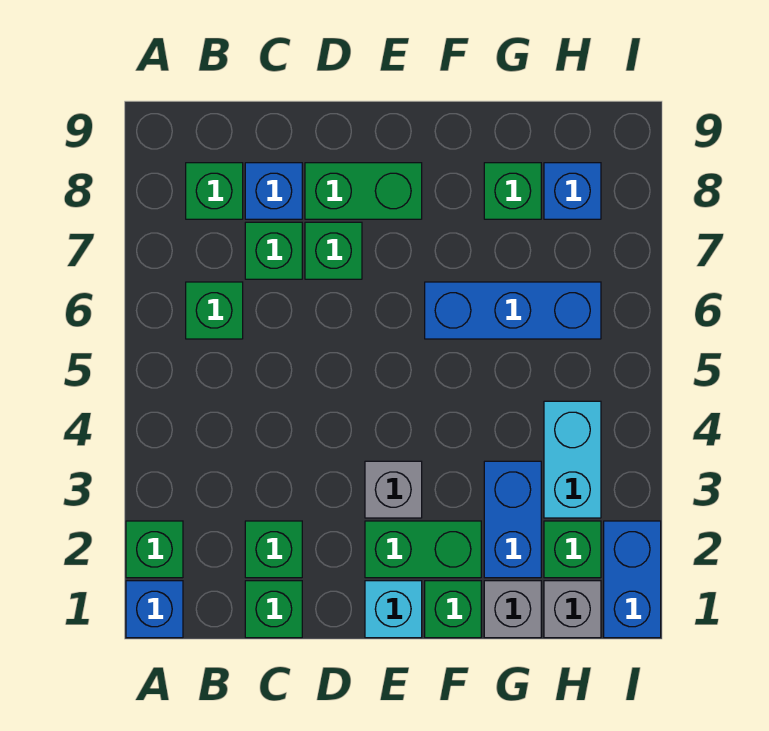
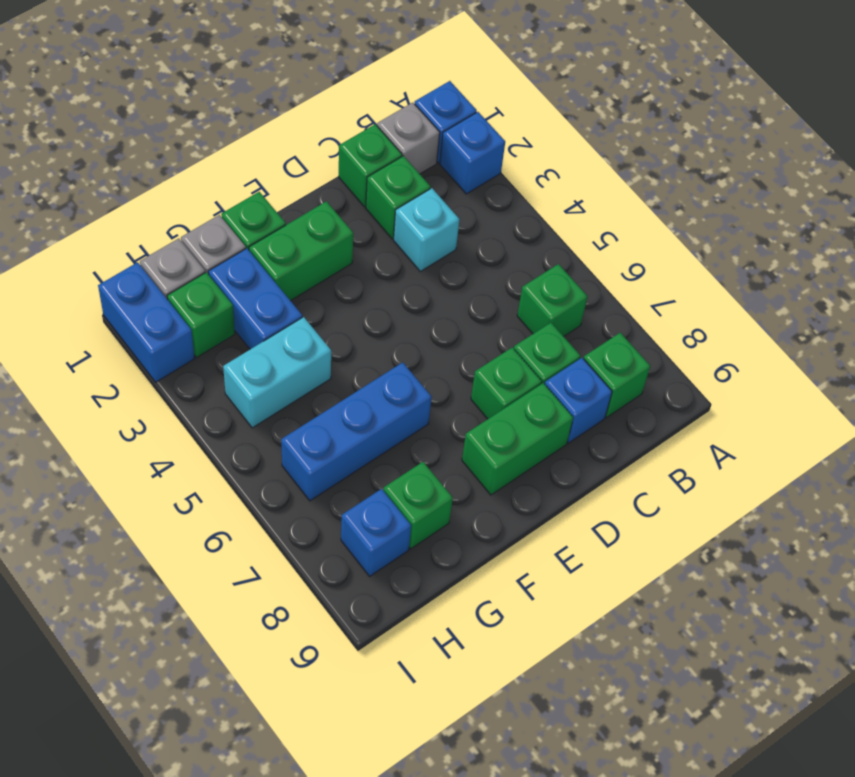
green brick A2 level 1 -> blue brick A2 level 1
cyan brick E1 level 1 -> cyan brick C3 level 1
grey brick E3 level 1 -> grey brick B1 level 1
cyan brick H3:H4 level 1 -> cyan brick G4:H4 level 1

